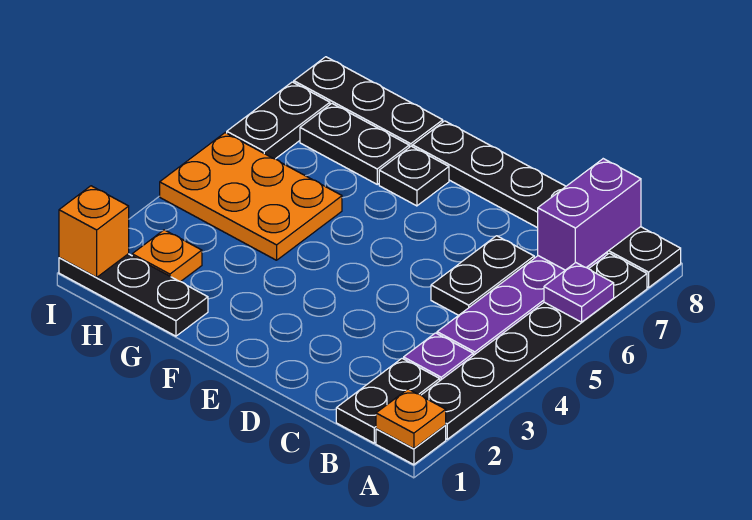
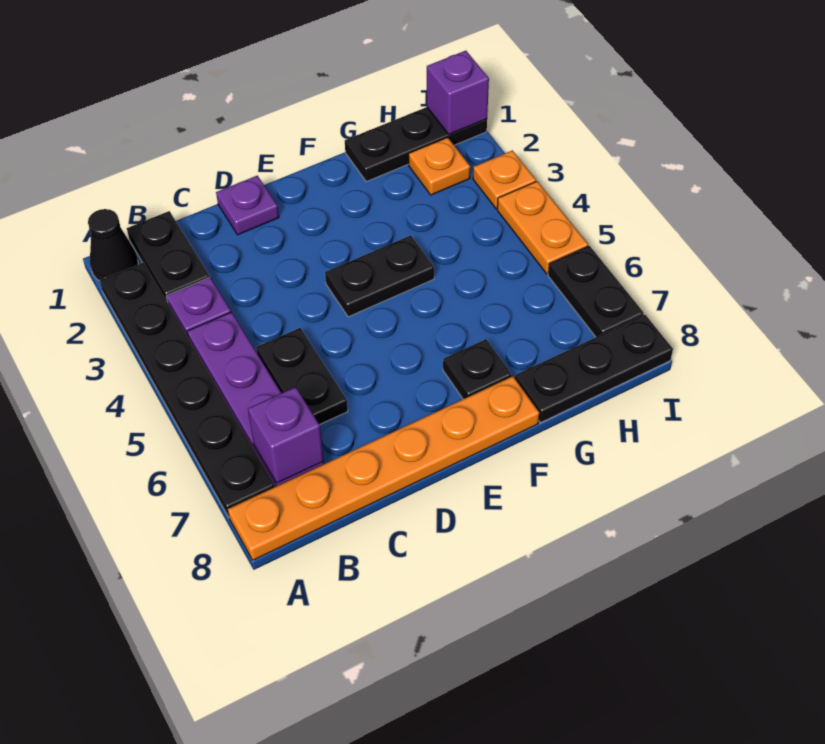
black plate A1 level 1 -> black cone A1 level 1
orange plate A1 level 2 -> orange plate I3 level 1
purple plate A6 level 2 -> purple plate D1 level 1
black plate A8:F8 level 1 -> orange plate A8:F8 level 1
purple brick B7:B8 level 2 -> purple brick B7 level 2
orange plate G4:I5 level 1 -> orange plate I4:I5 level 1
black plate G7:H7 level 1 -> black plate E4:F4 level 1
orange brick I1 level 2 -> purple brick I1 level 2

